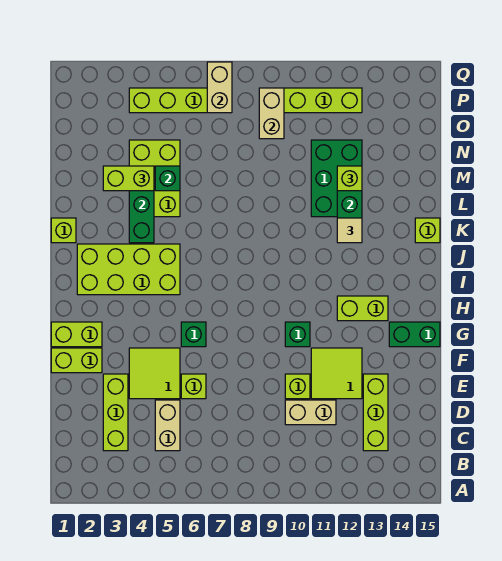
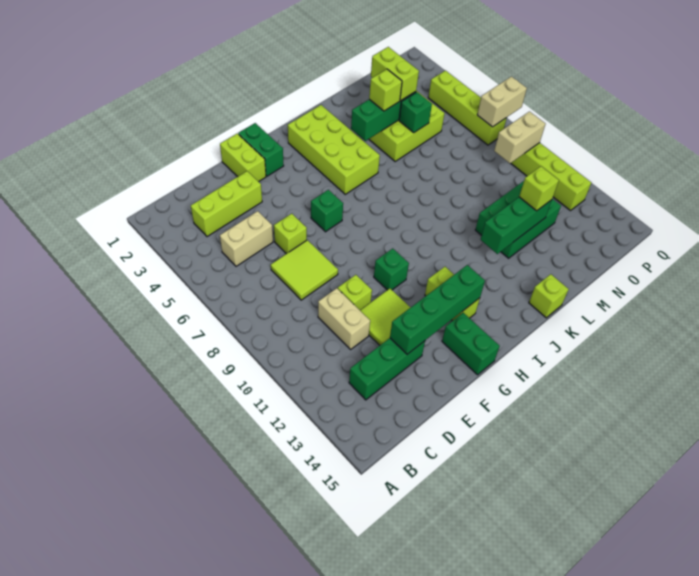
lime brick C13:E13 level 1 -> green brick C13:E13 level 1
lime tile E4:F5 level 1 -> lime tile D7:E8 level 1
none -> green brick E13:H13 level 2
lime brick G1:G2 level 1 -> green brick G1:G2 level 1
lime brick K1 level 1 -> lime brick L4 level 3
tan tile K12 level 3 -> none

